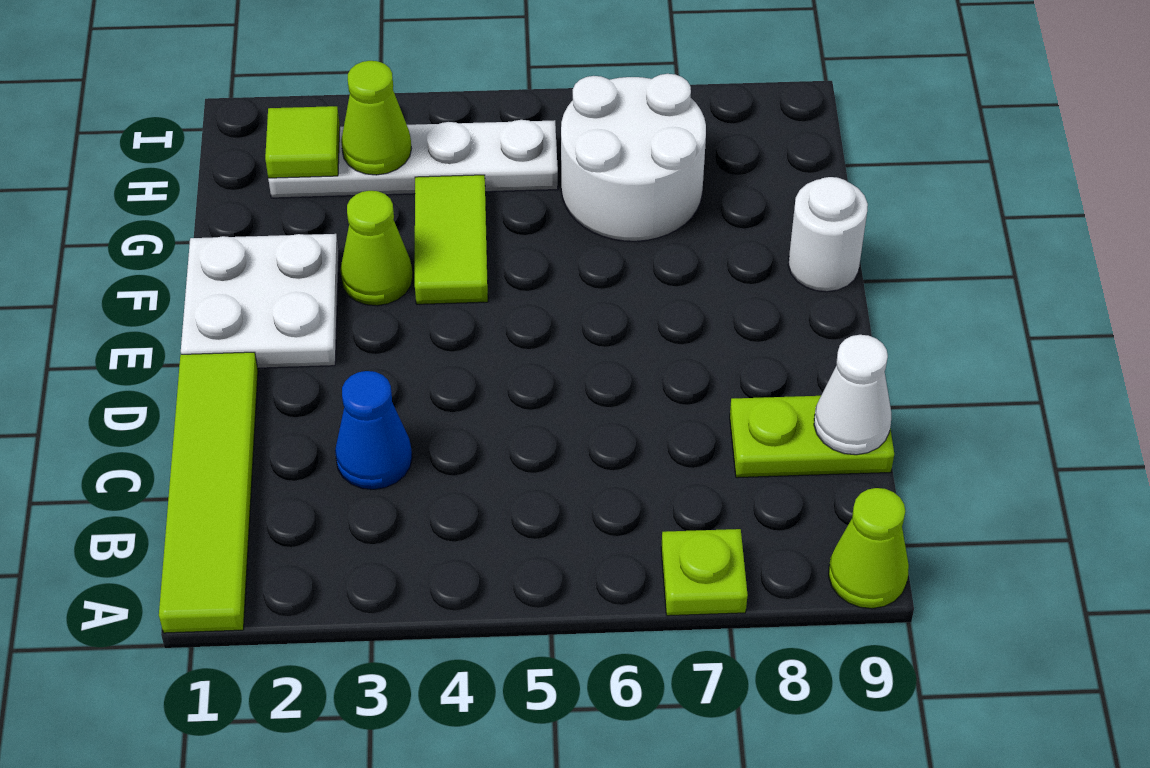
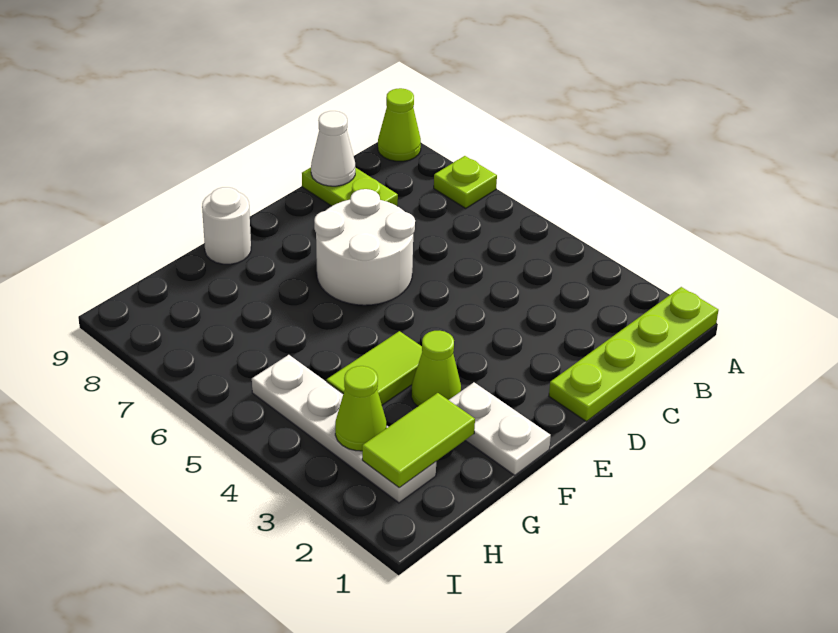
lime tile A1:D1 level 1 -> lime plate A1:D1 level 1
blue cone C3 level 1 -> none
white plate E1:F2 level 1 -> white plate F1:F2 level 1
white round brick G6:H7 level 1 -> white round brick D6:E7 level 1
lime tile H2 level 2 -> lime tile G2:H2 level 2

